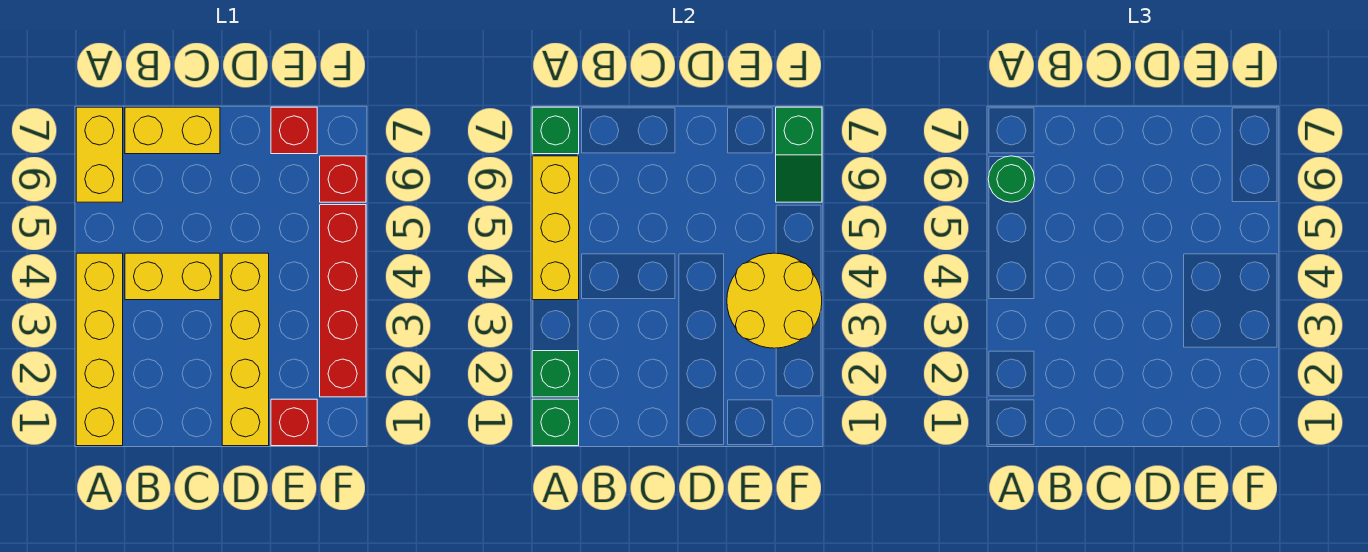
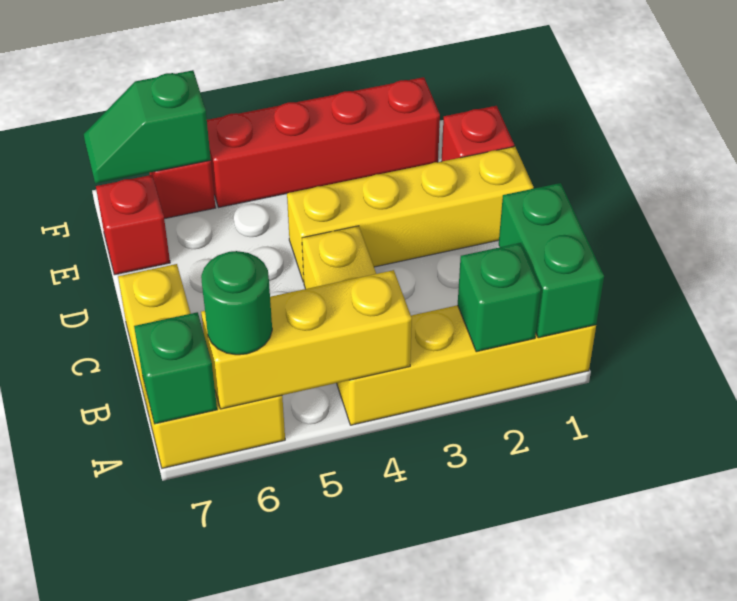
green brick A1 level 2 -> green brick A1:B1 level 2
yellow round brick E3:F4 level 2 -> none
green slope F6:F7 level 2 top 7 -> green slope F6:F7 level 2 top 6

